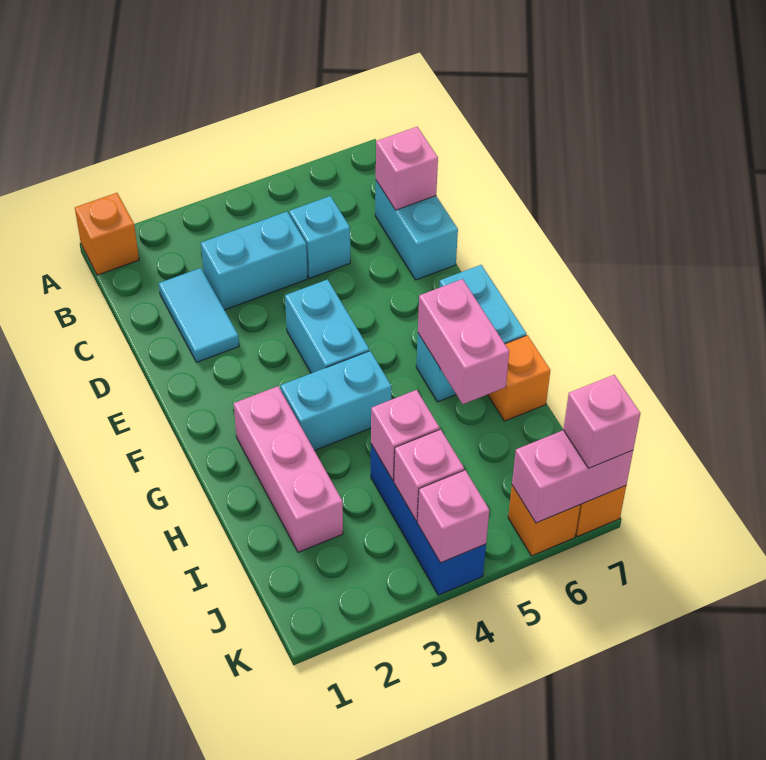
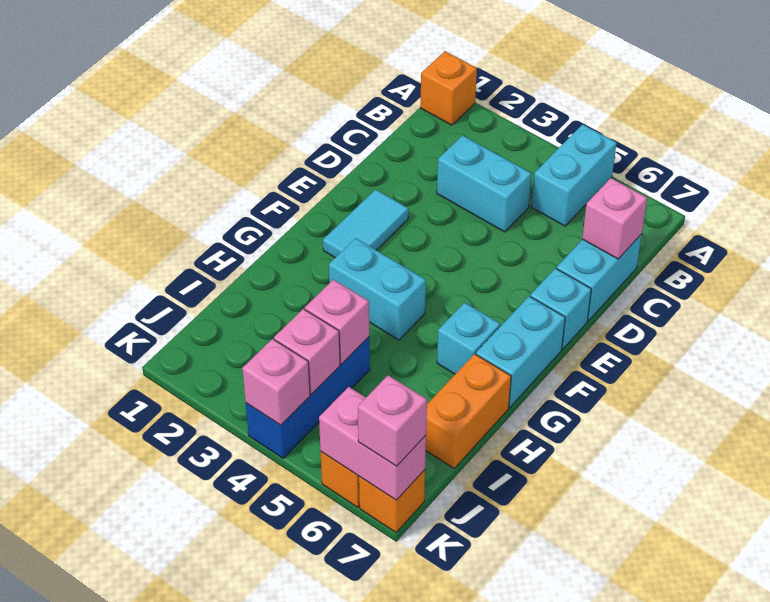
cyan tile C2:D2 level 1 -> cyan tile E2:F2 level 1
cyan brick C5 level 1 -> cyan brick E7 level 1
cyan brick E4:F4 level 1 -> cyan brick A5:B5 level 1
pink brick G2:I2 level 1 -> none
pink brick G6:H6 level 2 -> none
orange brick H7 level 1 -> orange brick H7:I7 level 1

